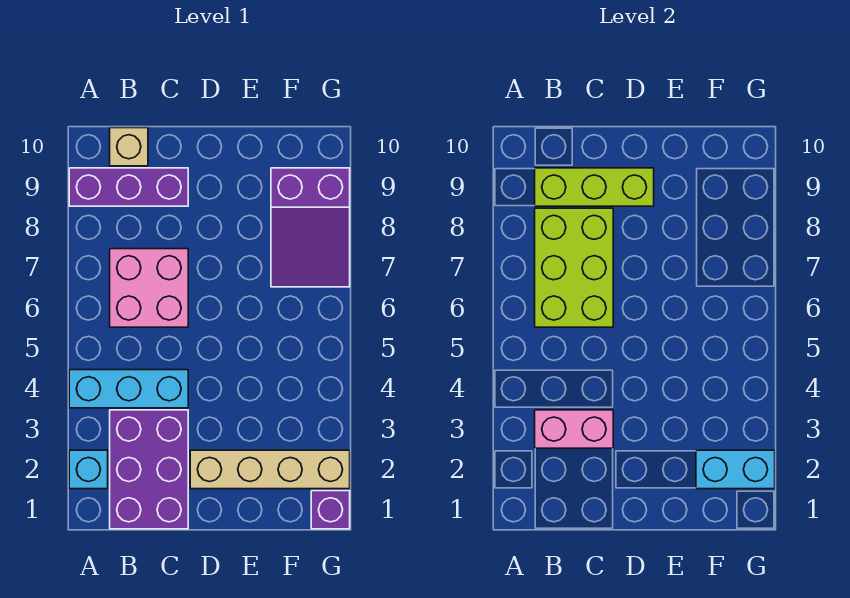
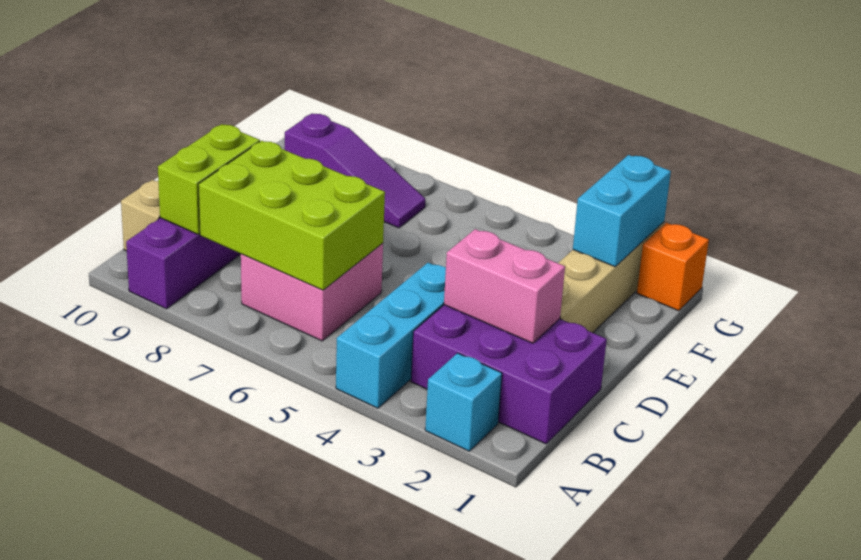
pink brick B3:C3 level 2 -> pink brick C2:C3 level 2
lime brick B9:D9 level 2 -> lime brick B9:C9 level 2
purple slope F7:G9 level 1 top 9 -> purple slope F7:F9 level 1 top 9
purple brick G1 level 1 -> orange brick G1 level 1

